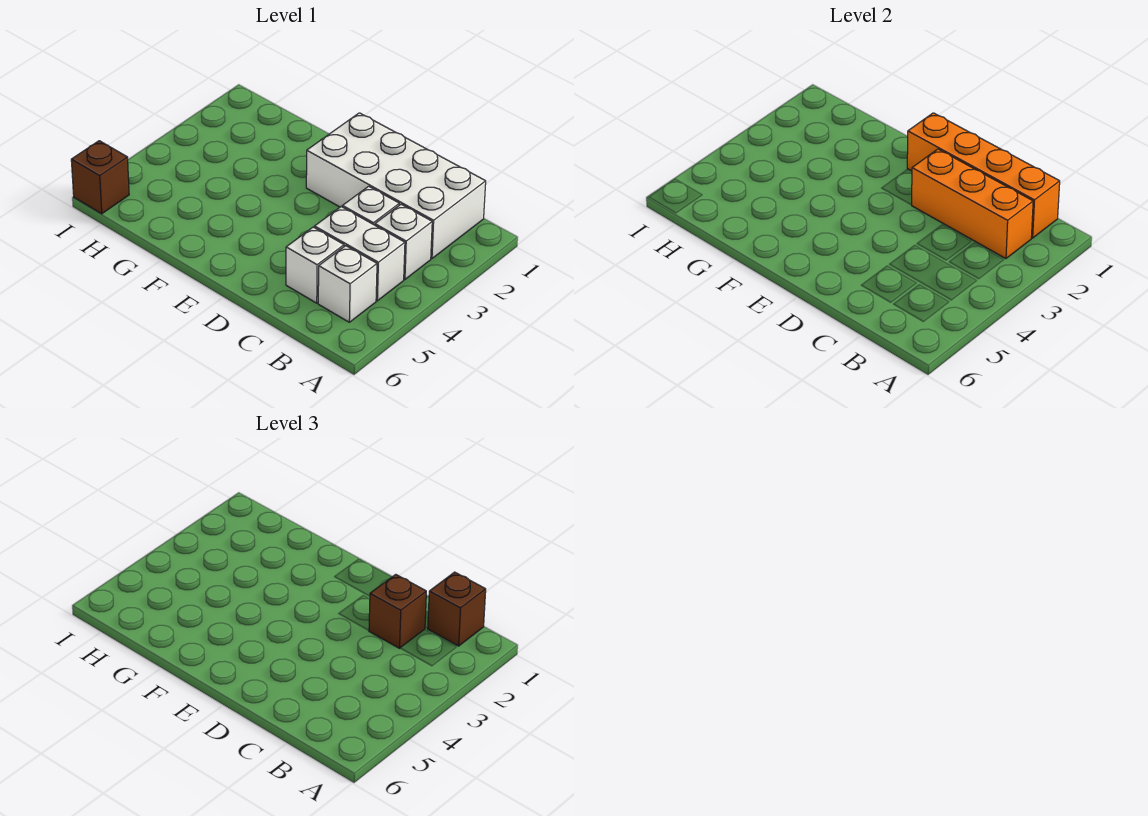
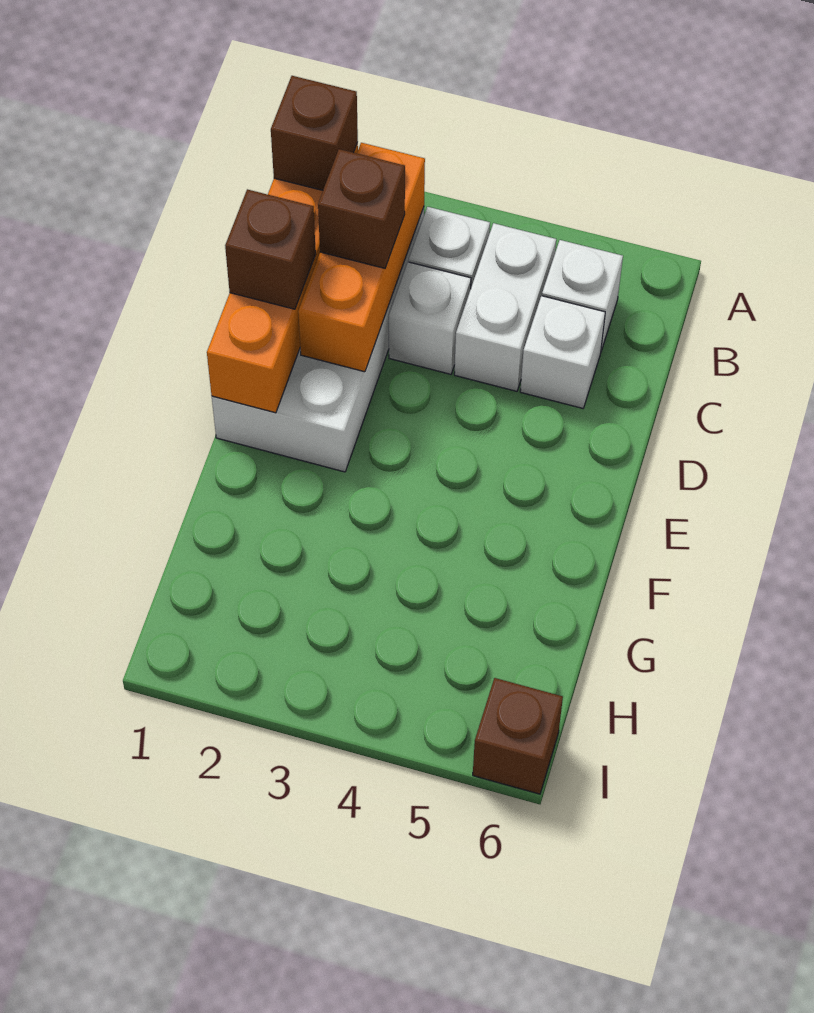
none -> brown brick D1 level 3

